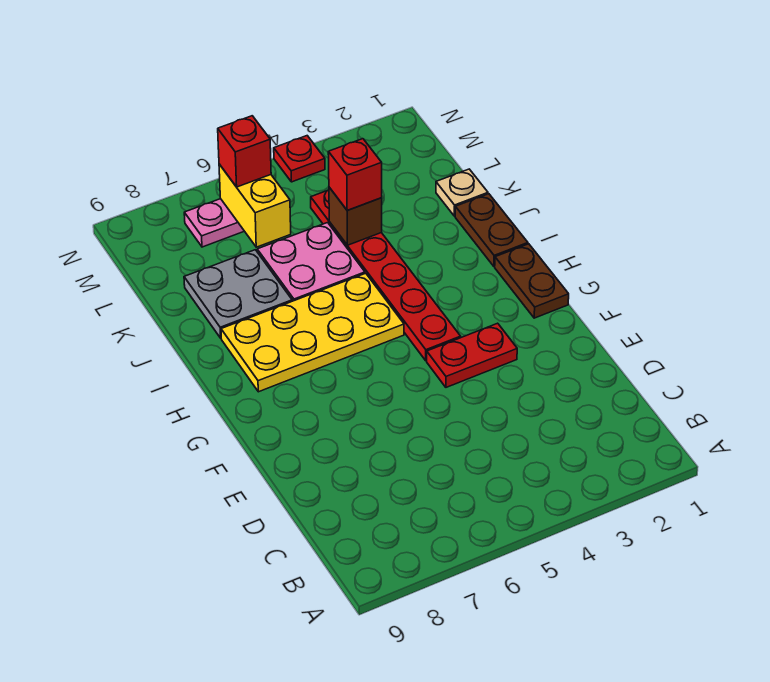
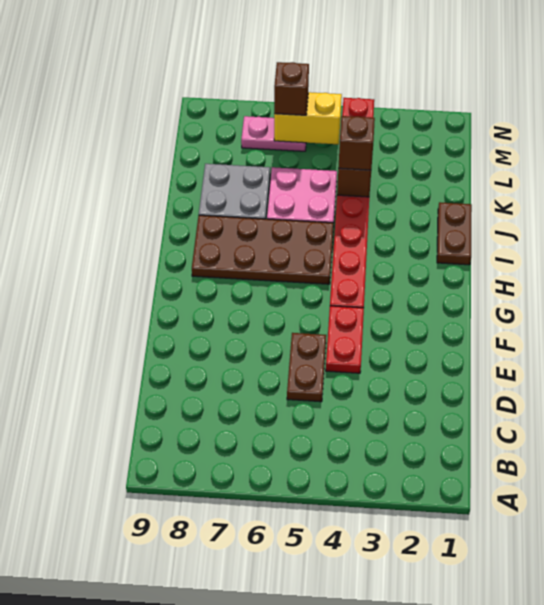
red plate F3:F4 level 1 -> red plate E4:F4 level 1
brown plate G1:H1 level 1 -> brown plate D5:E5 level 1
yellow plate H5:I8 level 1 -> brown plate H5:I8 level 1
tan plate K1 level 1 -> none
red brick K4 level 3 -> brown brick K4 level 3
yellow brick L6:M6 level 2 -> yellow brick M5:M6 level 2
red brick M6 level 3 -> brown brick M6 level 3

